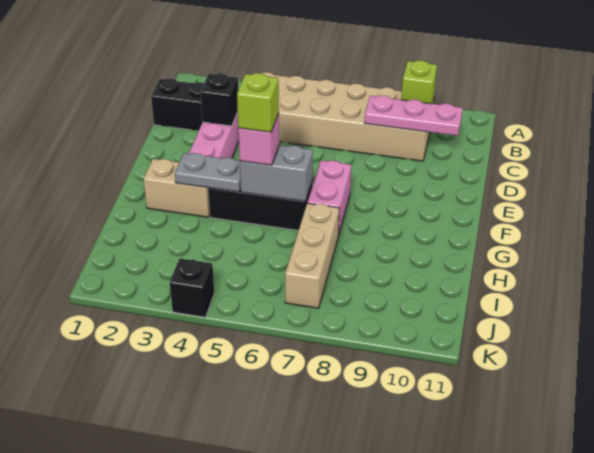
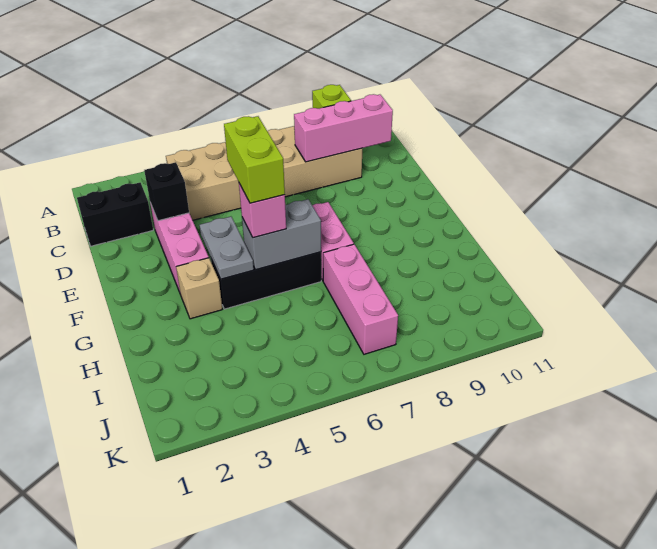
pink plate C8:C10 level 2 -> pink brick C8:C10 level 2
tan brick G2:G3 level 1 -> tan brick G3 level 1
grey plate G3:G4 level 2 -> grey plate F4:G4 level 2
lime brick G5 level 4 -> lime brick F5:G5 level 4
tan brick H7:J7 level 1 -> pink brick H7:J7 level 1
black brick K4 level 1 -> none

